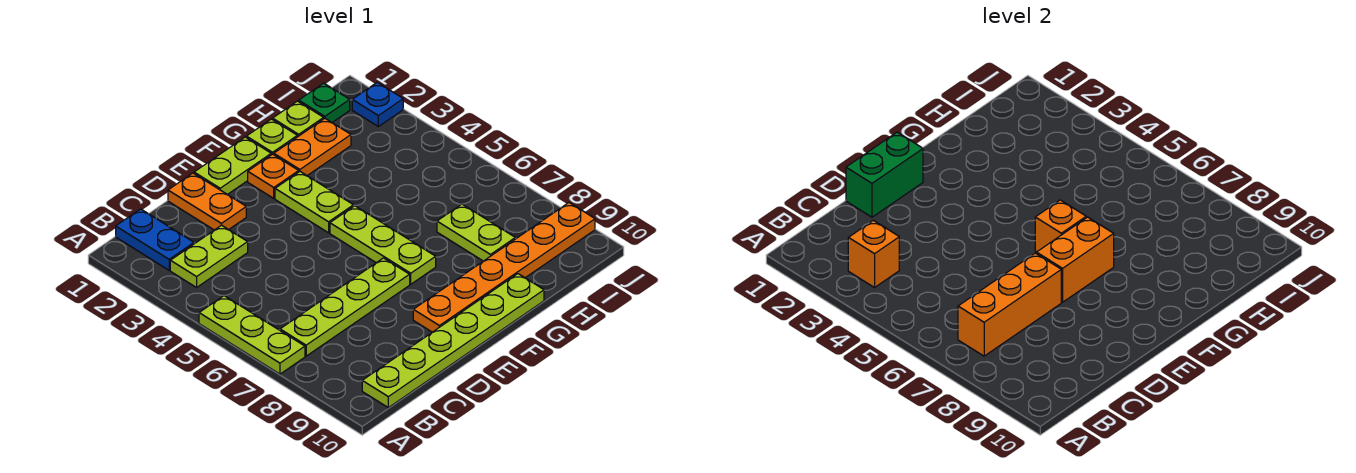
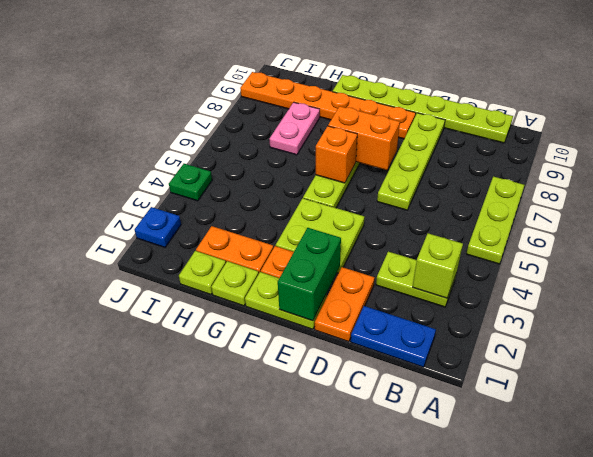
blue plate B1:B2 level 1 -> blue plate B1:C1 level 1
orange brick B3 level 2 -> lime brick B3 level 2
lime plate B7:E7 level 1 -> lime plate D6:D9 level 1
orange brick B7:D7 level 2 -> none
green brick D1:E1 level 2 -> green brick E1:E2 level 2
lime plate F3:F4 level 1 -> lime plate E3:F4 level 1
lime plate H7:H8 level 1 -> pink plate H7:H8 level 1
green plate I1 level 1 -> green plate J4 level 1

